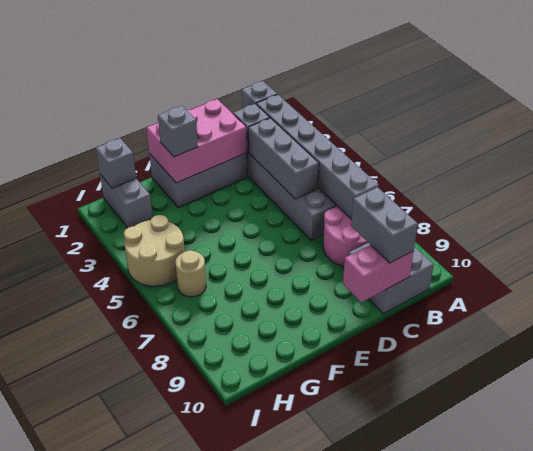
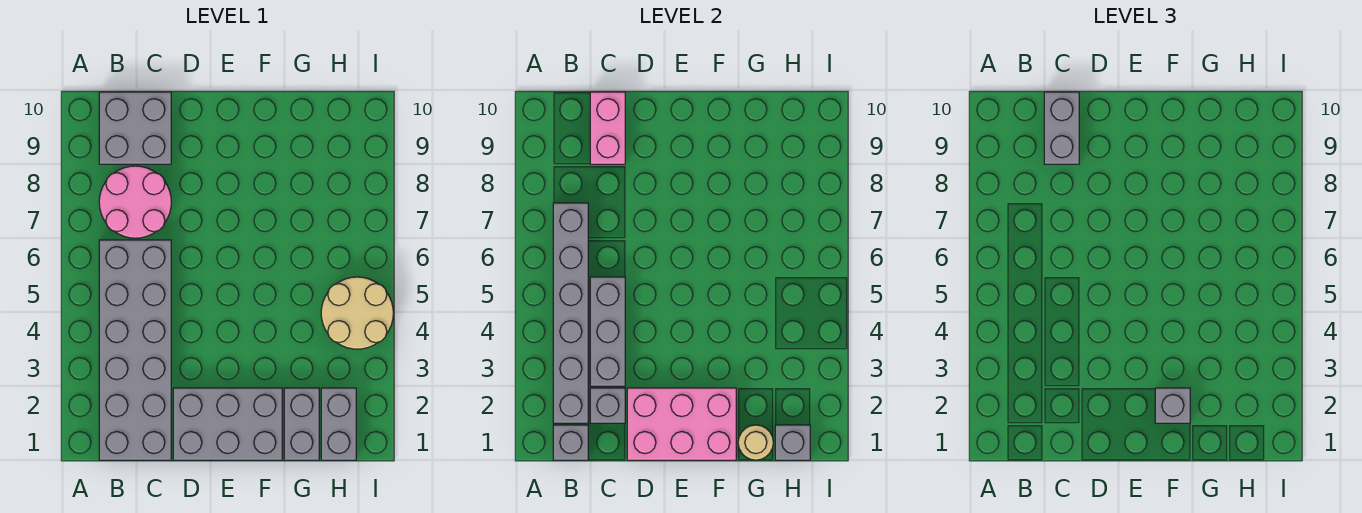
pink brick C10:D10 level 2 -> pink brick C9:C10 level 2
none -> grey brick G1:G2 level 1
tan round brick H6 level 1 -> tan round brick G1 level 2

